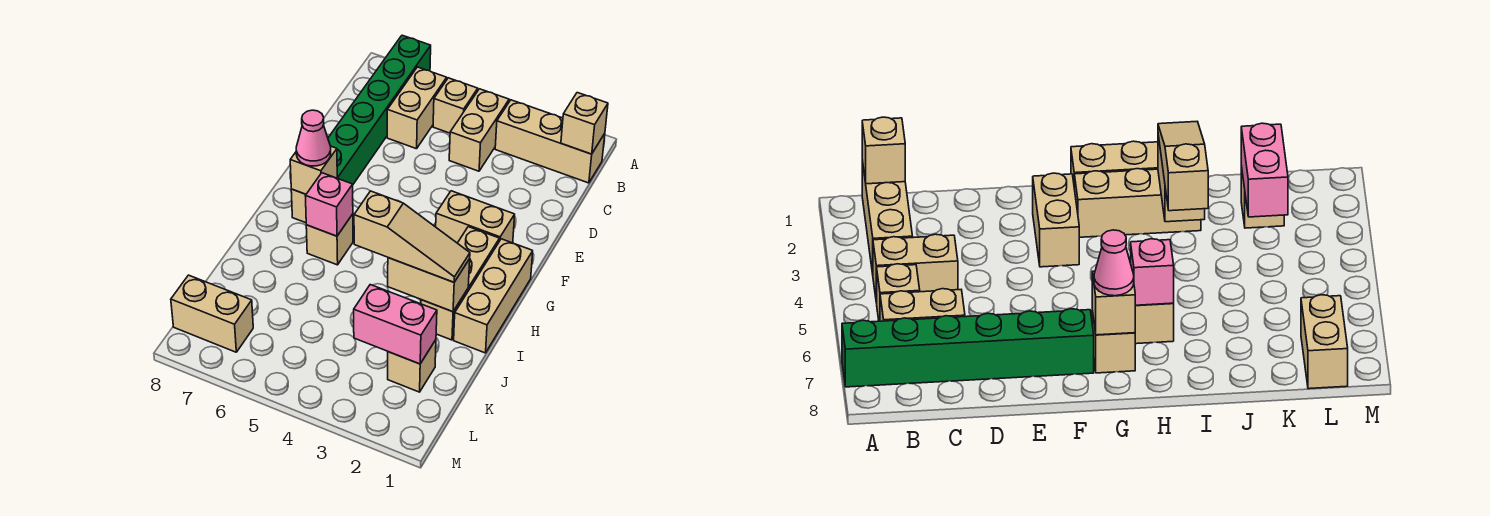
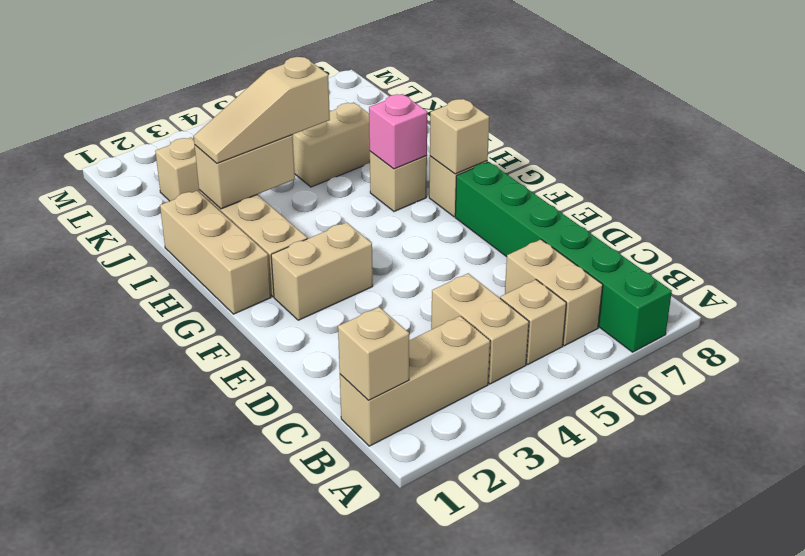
pink cone G7 level 3 -> none
pink brick K2:K3 level 2 -> none
tan brick L7:L8 level 1 -> tan brick J5:J6 level 1

